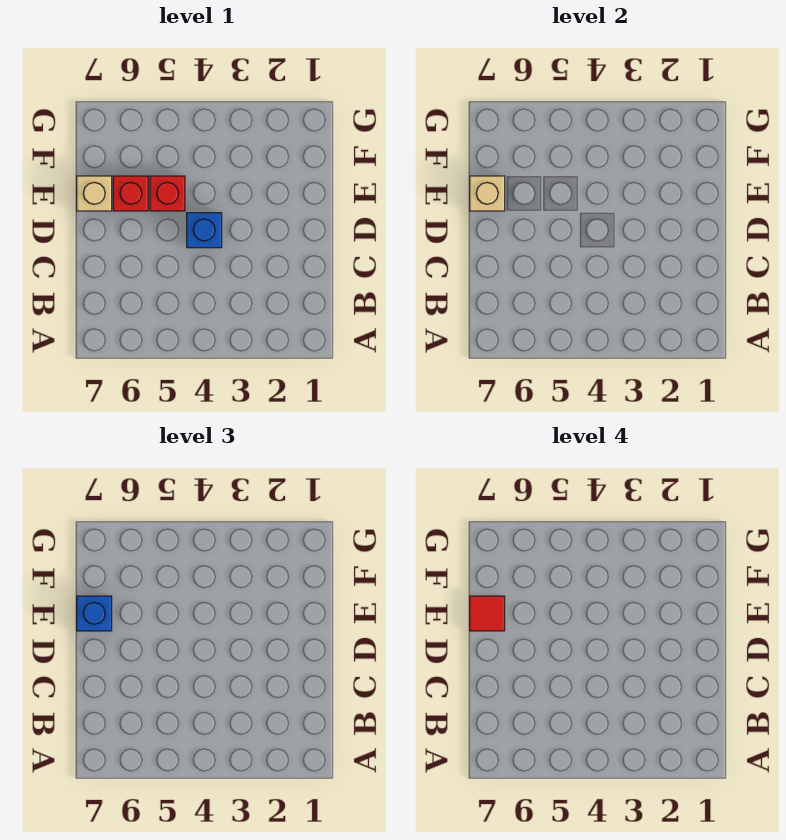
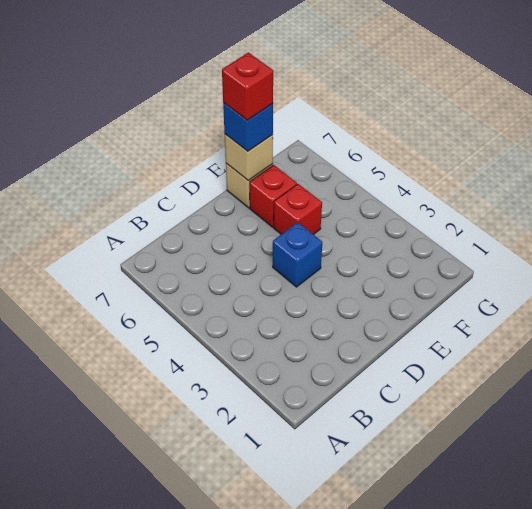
red tile E7 level 4 -> red brick E7 level 4

